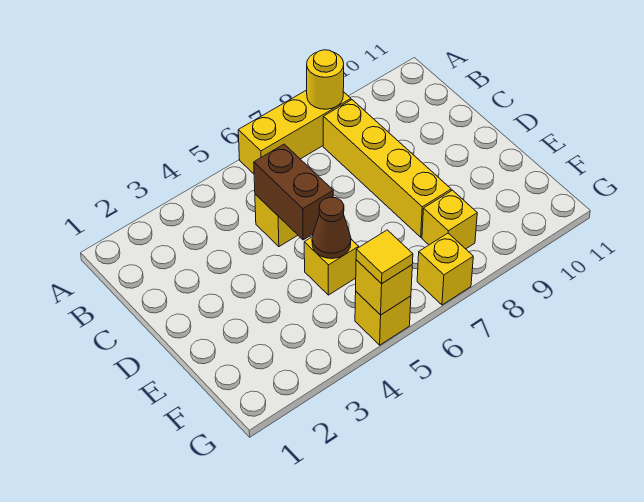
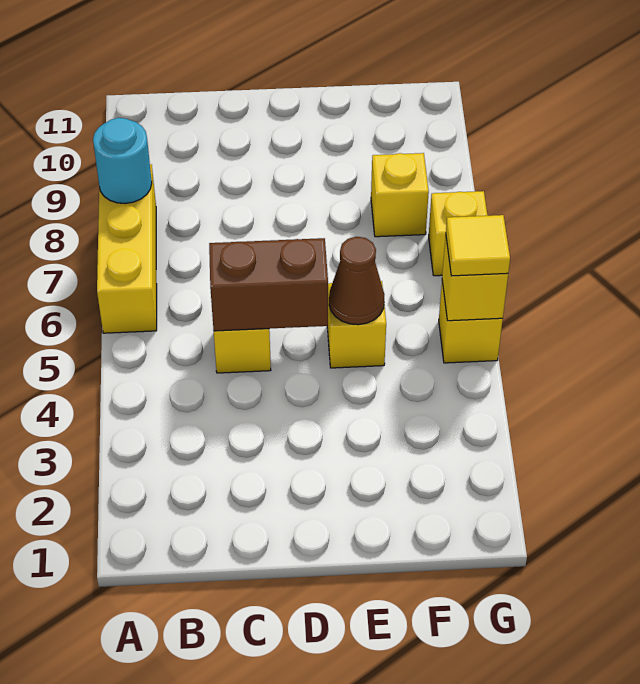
yellow round brick A8 level 2 -> cyan round brick A8 level 2
yellow brick B8:E8 level 1 -> none

